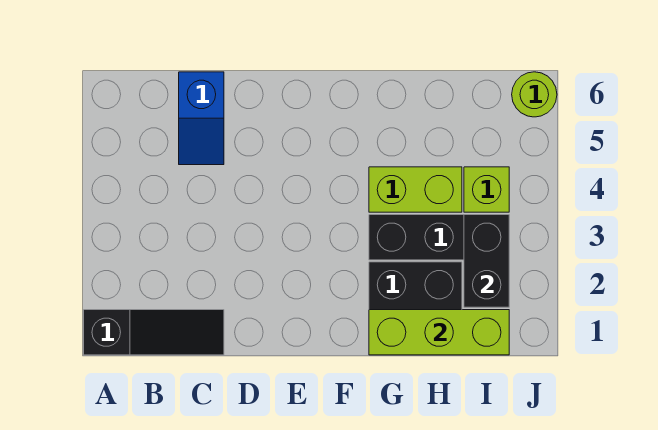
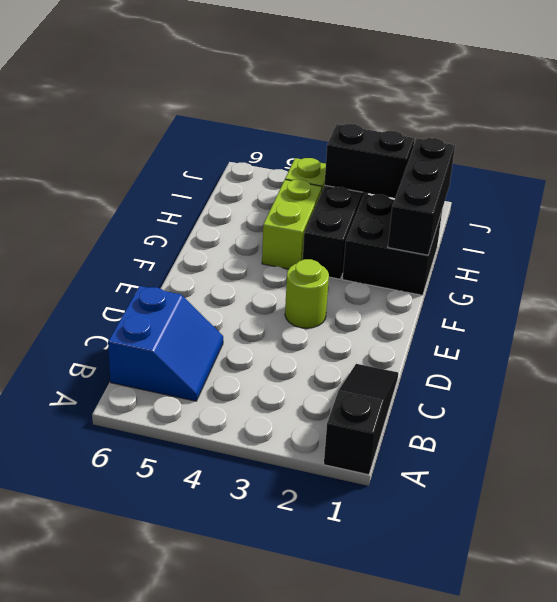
blue slope C5:C6 level 1 top 6 -> blue slope B5:C6 level 1 top 6
lime brick G1:I1 level 2 -> black brick G1:I1 level 2
lime round brick J6 level 1 -> lime round brick E3 level 1

